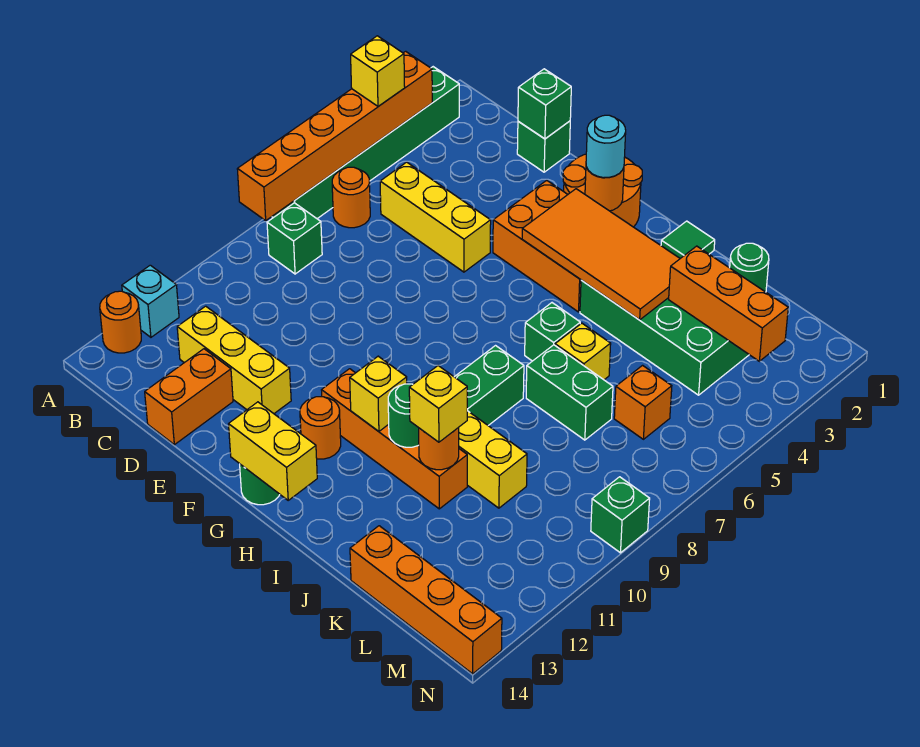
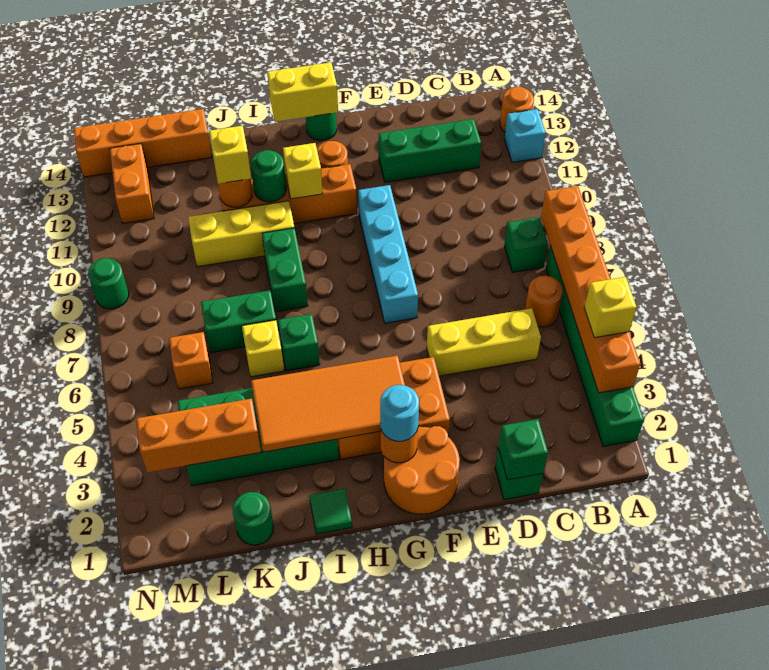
yellow brick C12:E12 level 1 -> green brick C12:E12 level 1
orange brick D13:D14 level 1 -> orange brick M12:M13 level 1
none -> cyan brick F7:F10 level 1
green brick N9 level 1 -> green round brick N9 level 1

